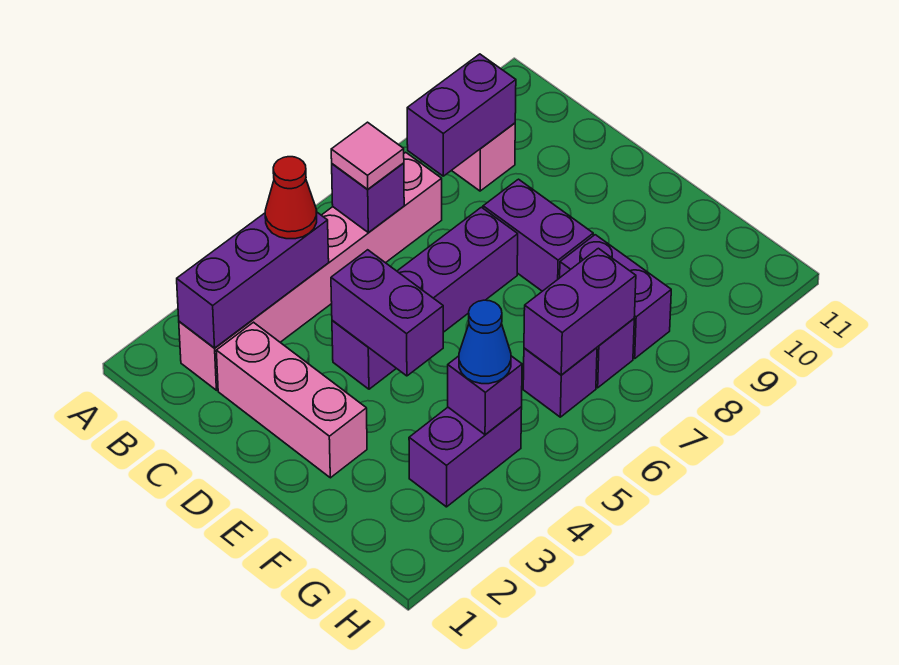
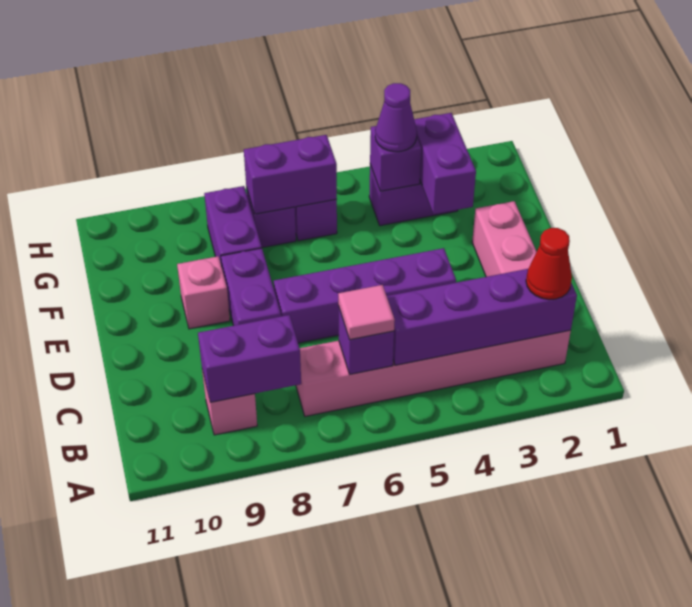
purple brick B2:B4 level 2 -> purple brick B2:B5 level 2
red cone B4 level 3 -> red cone B2 level 3
purple brick D4:E4 level 2 -> purple brick F3:G3 level 2
none -> pink brick E9 level 1
blue cone G4 level 3 -> purple cone G4 level 3

